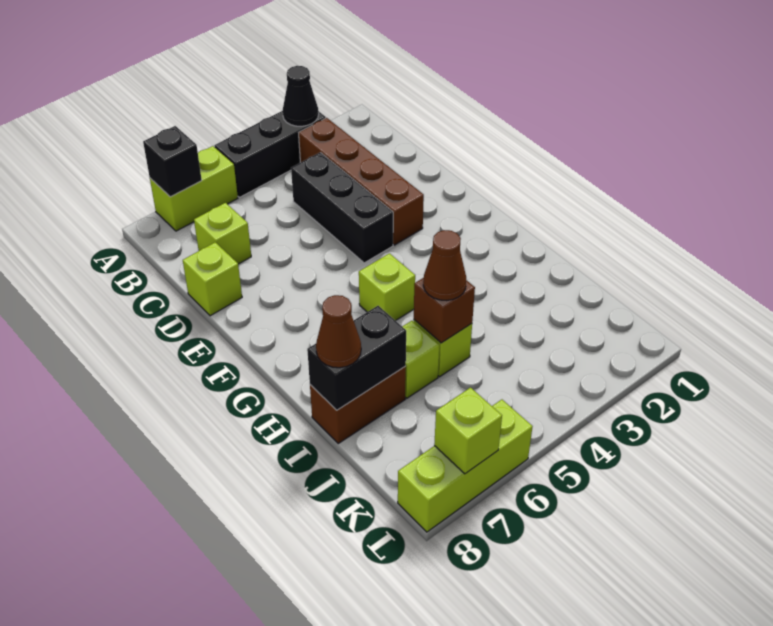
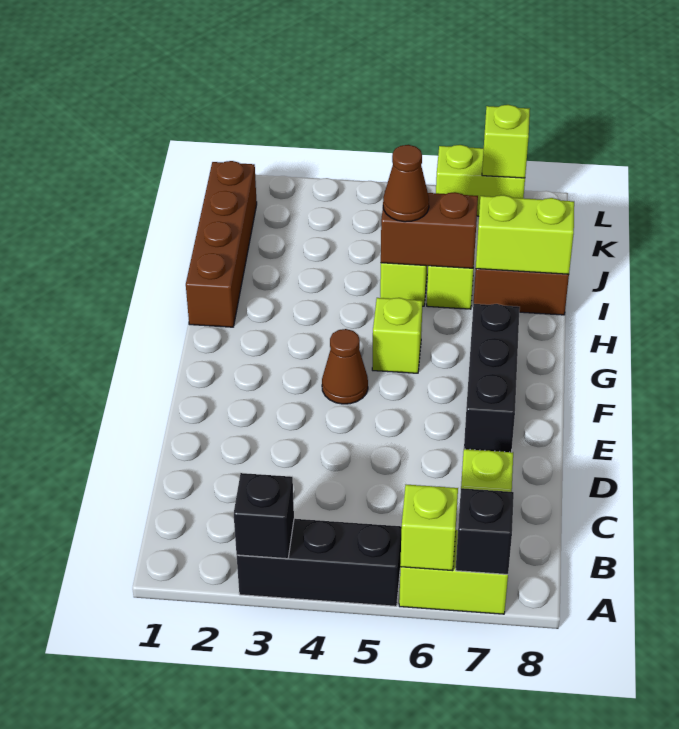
black cone A3 level 2 -> black brick A3 level 2
brown brick B3:E3 level 1 -> brown brick H1:K1 level 1
black brick C4:E4 level 1 -> black brick E7:G7 level 1
lime brick D8 level 1 -> lime brick A6 level 2
brown brick I5 level 2 -> brown brick I5:I6 level 2
black brick I7:I8 level 2 -> lime brick I7:I8 level 2
brown cone I8 level 3 -> brown cone F4 level 1
lime brick L6:L8 level 1 -> lime brick L6:L7 level 1

